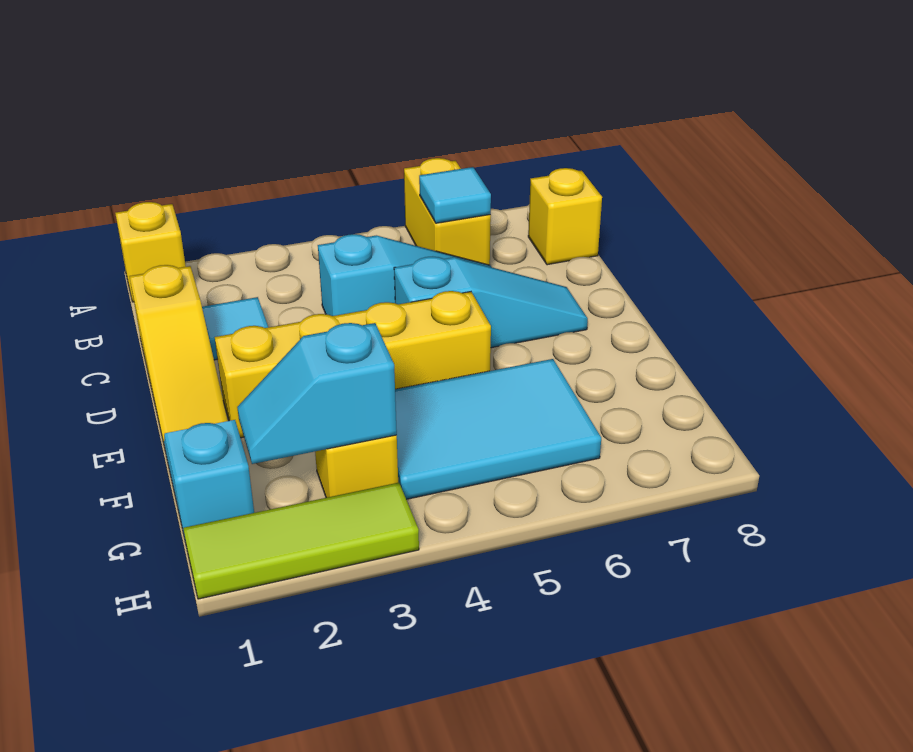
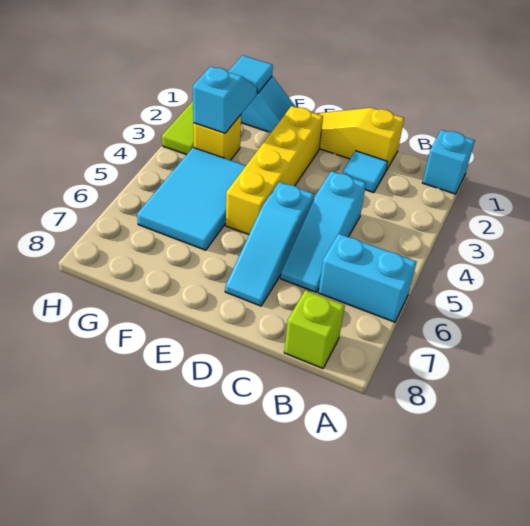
yellow brick A1 level 1 -> cyan brick A1 level 1
yellow brick A6:B6 level 1 -> cyan brick A6:B6 level 1
cyan tile B6 level 2 -> cyan tile G1 level 2
yellow brick B8 level 1 -> lime brick B8 level 1

